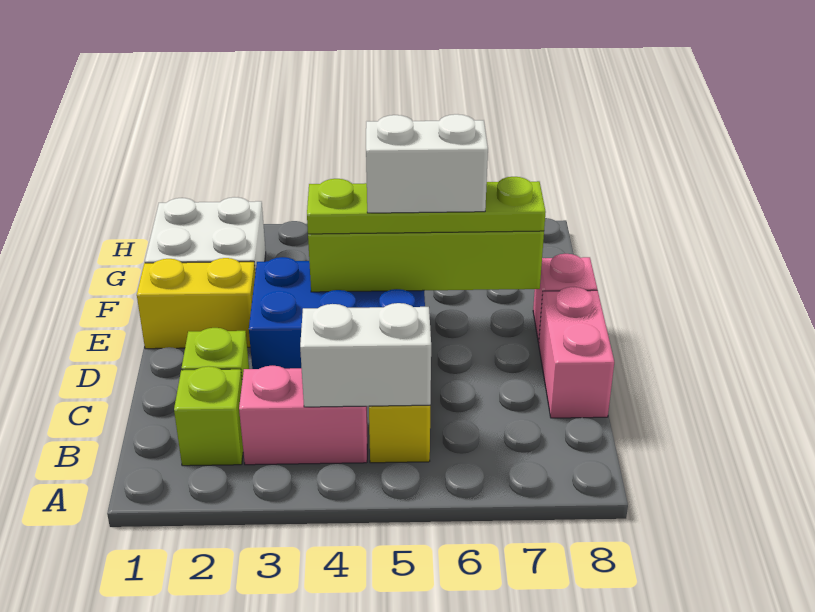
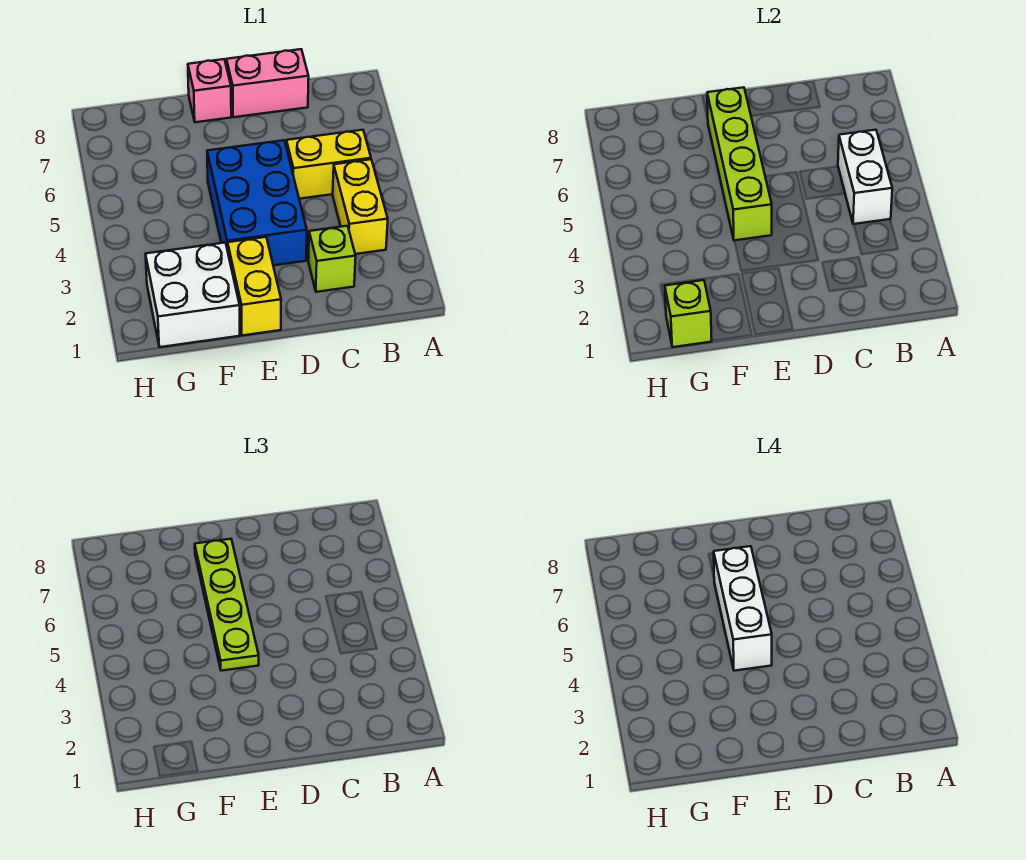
lime brick B2 level 1 -> lime brick G1 level 2
pink brick B3:B4 level 1 -> yellow brick B3:B4 level 1
white brick E5:E6 level 4 -> white brick E4:E6 level 4

